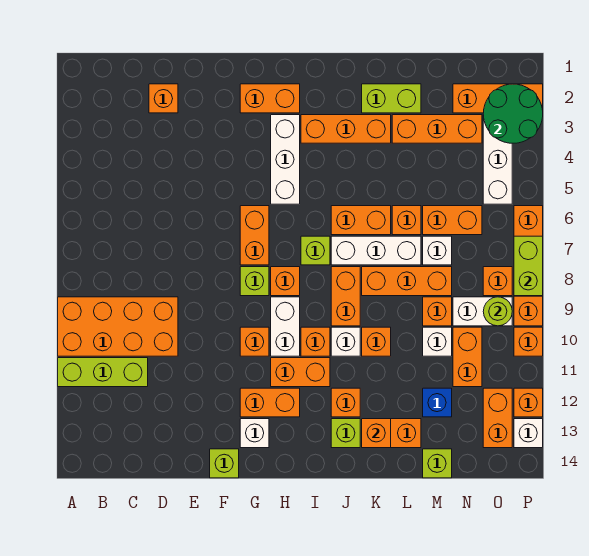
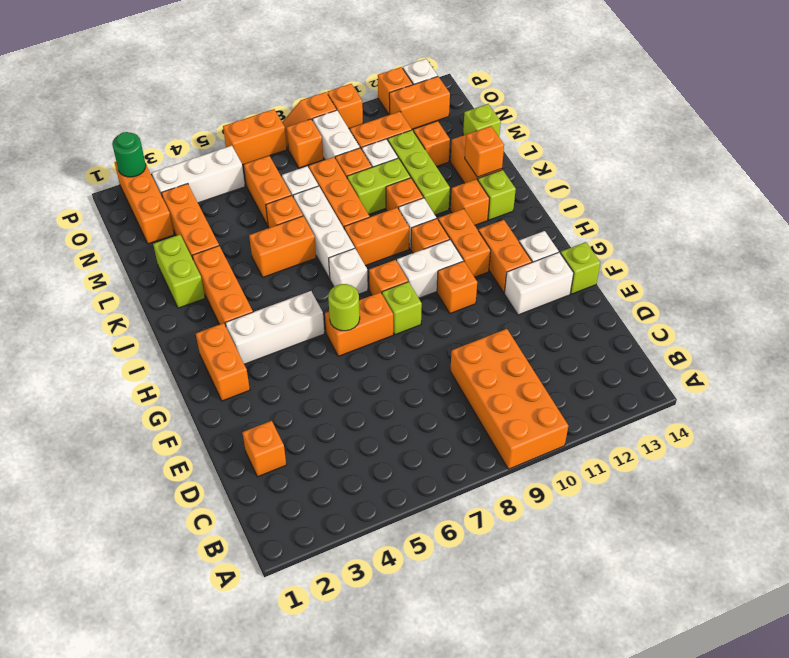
lime brick A11:C11 level 1 -> lime brick K11:M11 level 1
none -> white brick F12:F13 level 1
lime brick I7 level 1 -> white brick I7 level 1
orange brick J6:K6 level 1 -> orange brick K5:K6 level 1
blue brick M12 level 1 -> orange brick M12 level 1
green round brick O2:P3 level 2 -> green round brick P2 level 2
lime round brick O9 level 2 -> lime round brick G6 level 2
lime brick P7:P8 level 2 -> lime brick L9:L10 level 1

